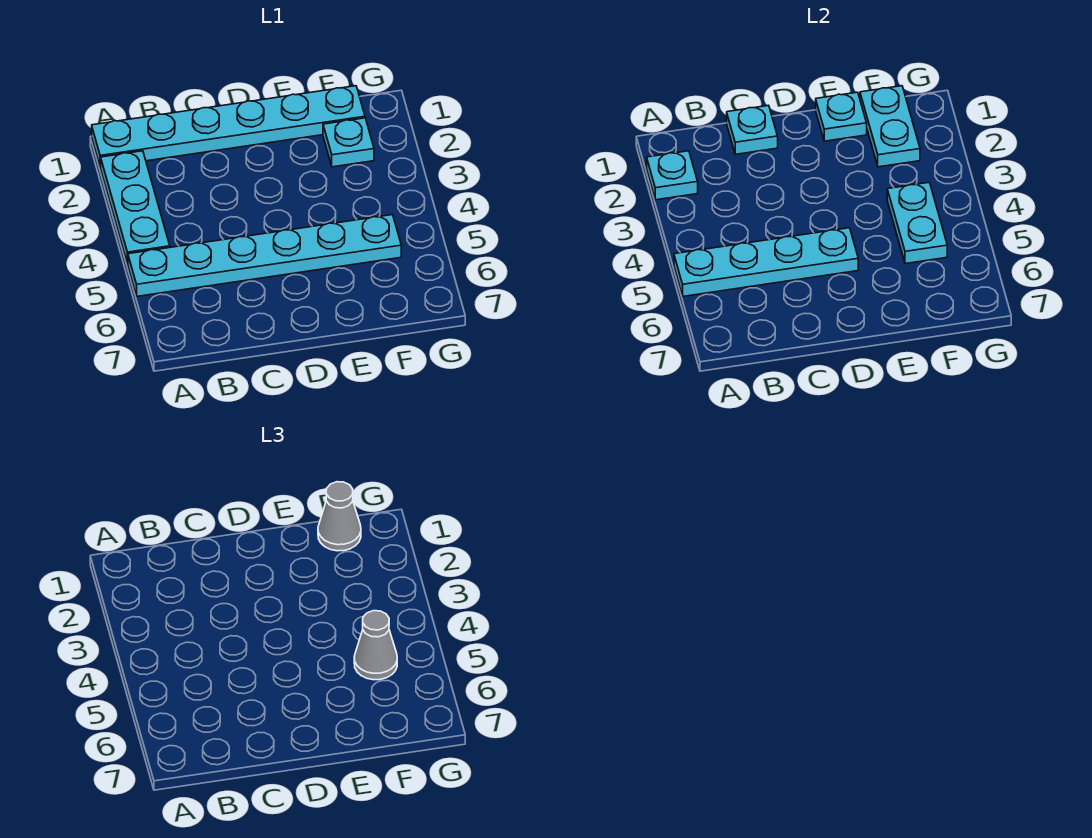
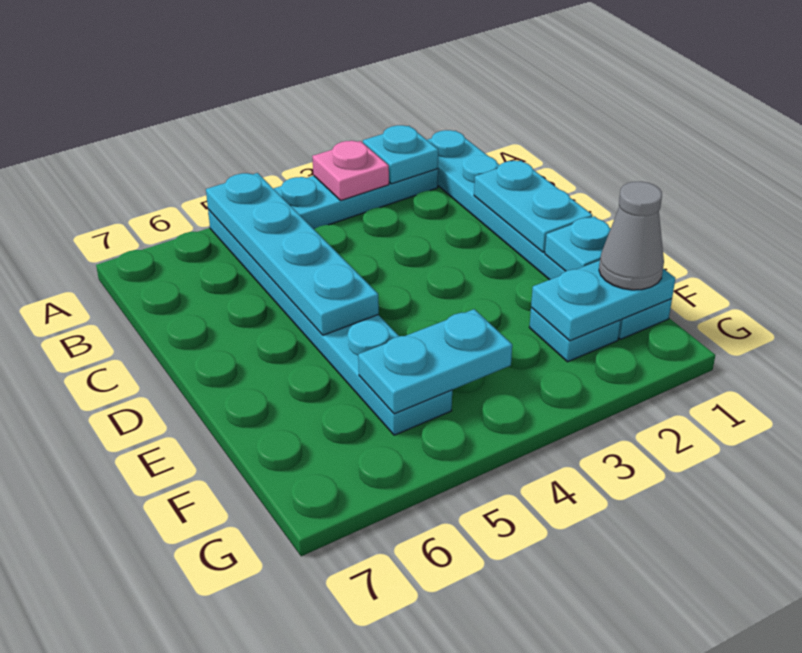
none -> pink plate A3 level 2
cyan plate C1 level 2 -> cyan plate C1:D1 level 2
grey cone F5 level 3 -> none

